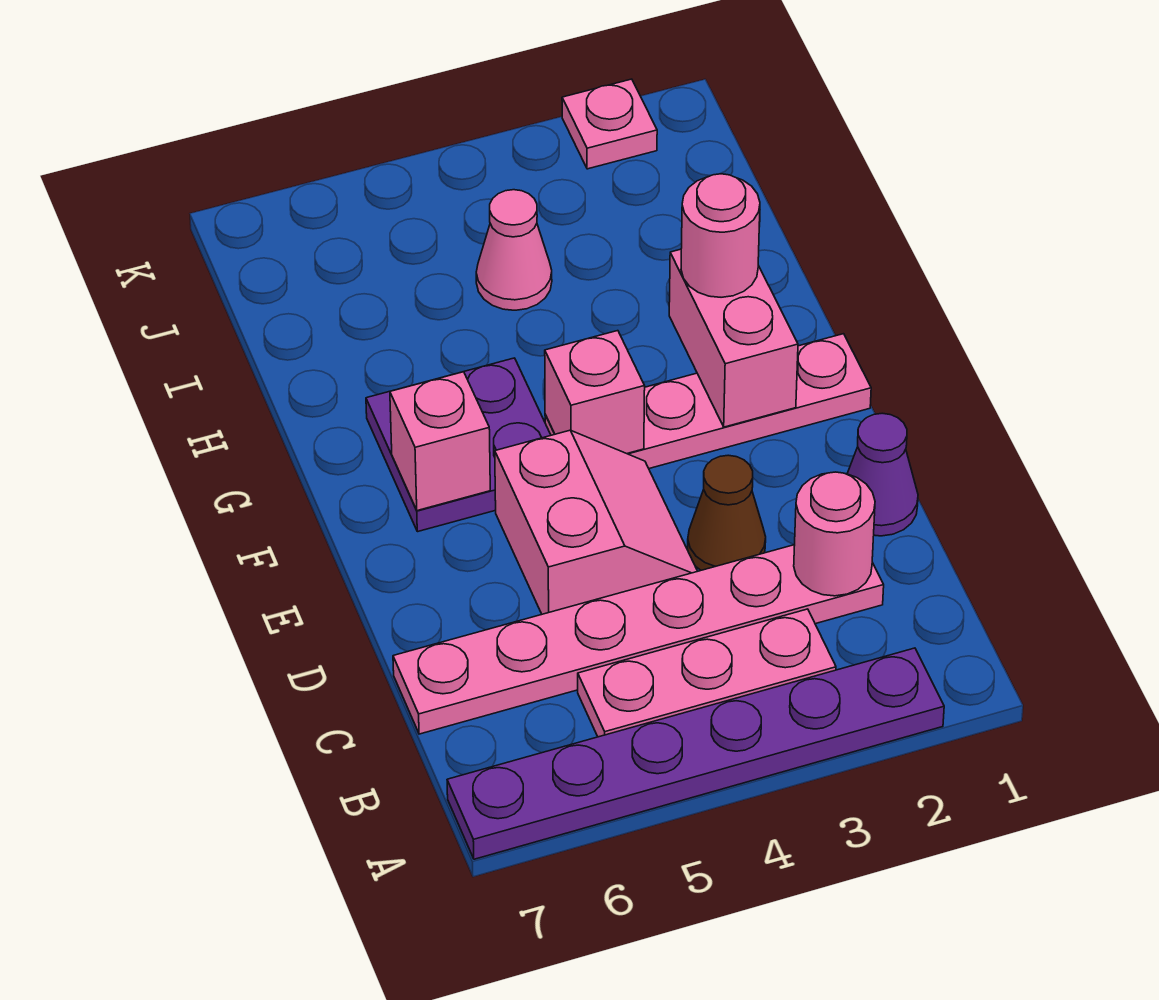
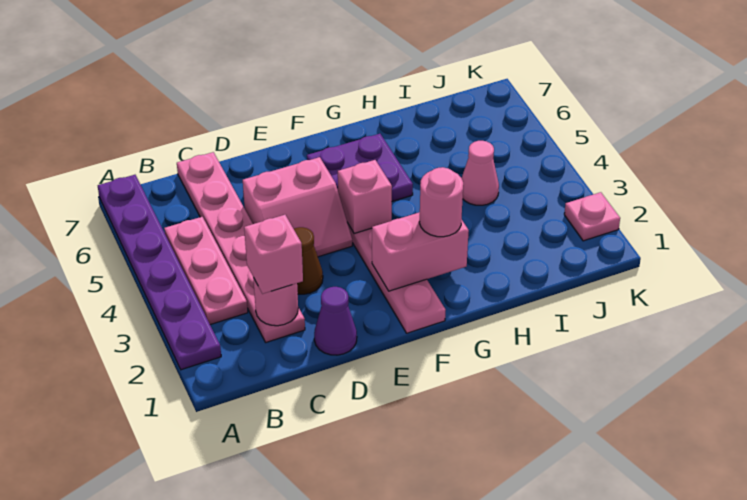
pink brick F6 level 2 -> pink brick C2 level 3

